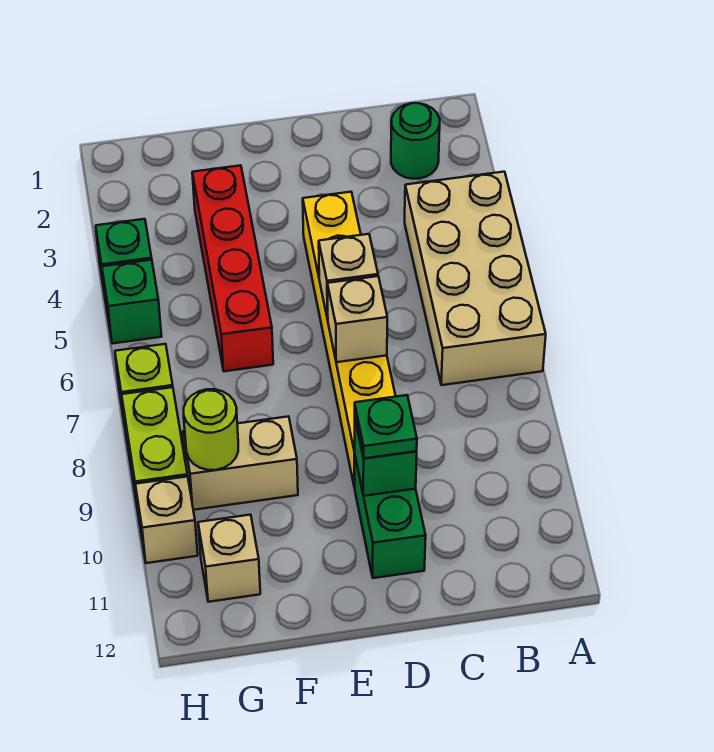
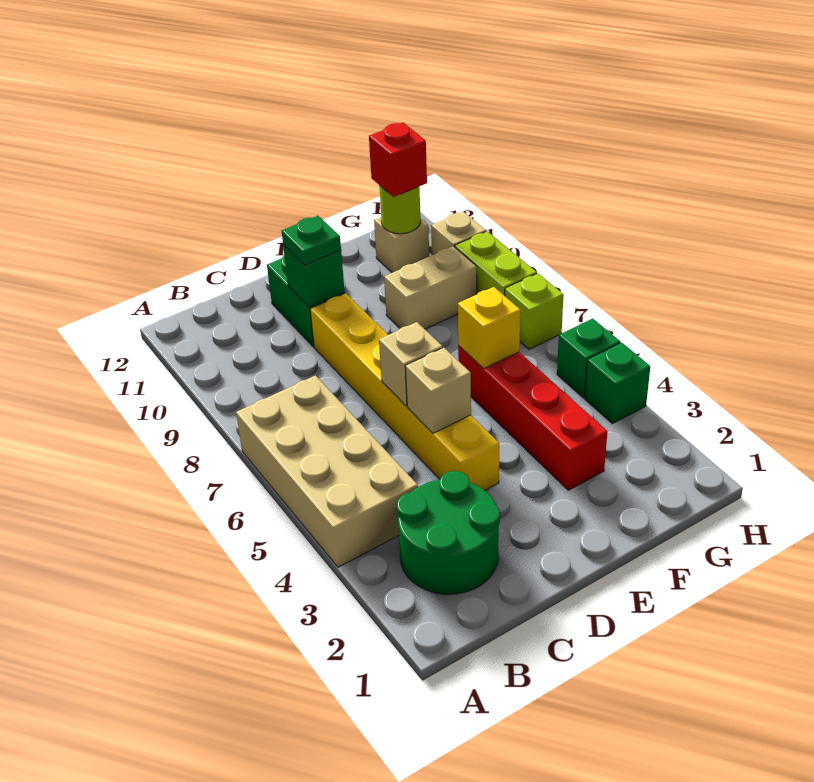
green round brick B2 level 1 -> green round brick B2:C3 level 1
tan brick D7 level 2 -> tan brick D5 level 2
none -> yellow brick F6 level 2
lime round brick G9 level 2 -> lime round brick G11 level 2
none -> red brick G11 level 3

